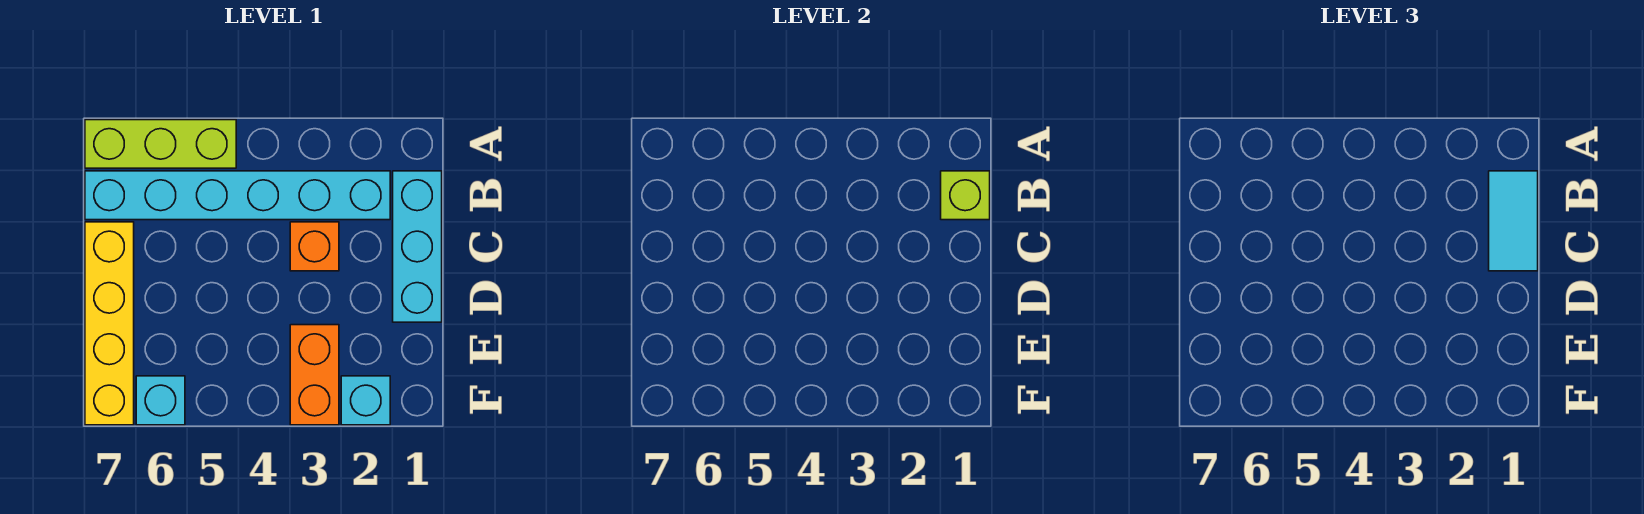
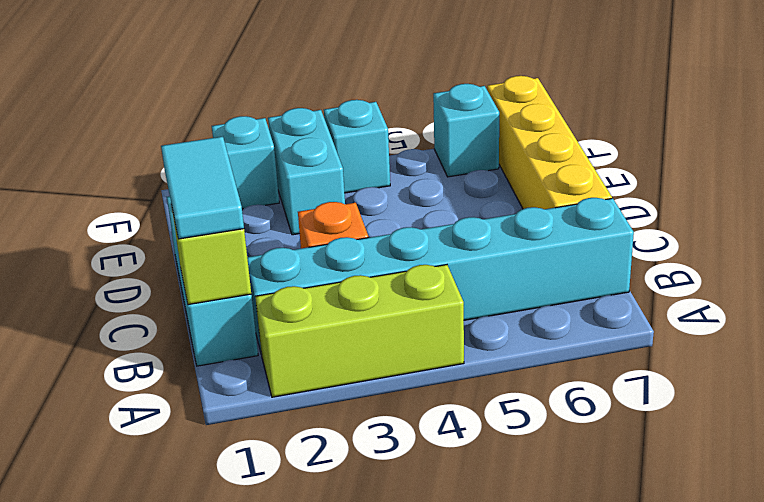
lime brick A5:A7 level 1 -> lime brick A2:A4 level 1
orange brick E3:F3 level 1 -> cyan brick E3:F3 level 1
none -> cyan brick F4 level 1

